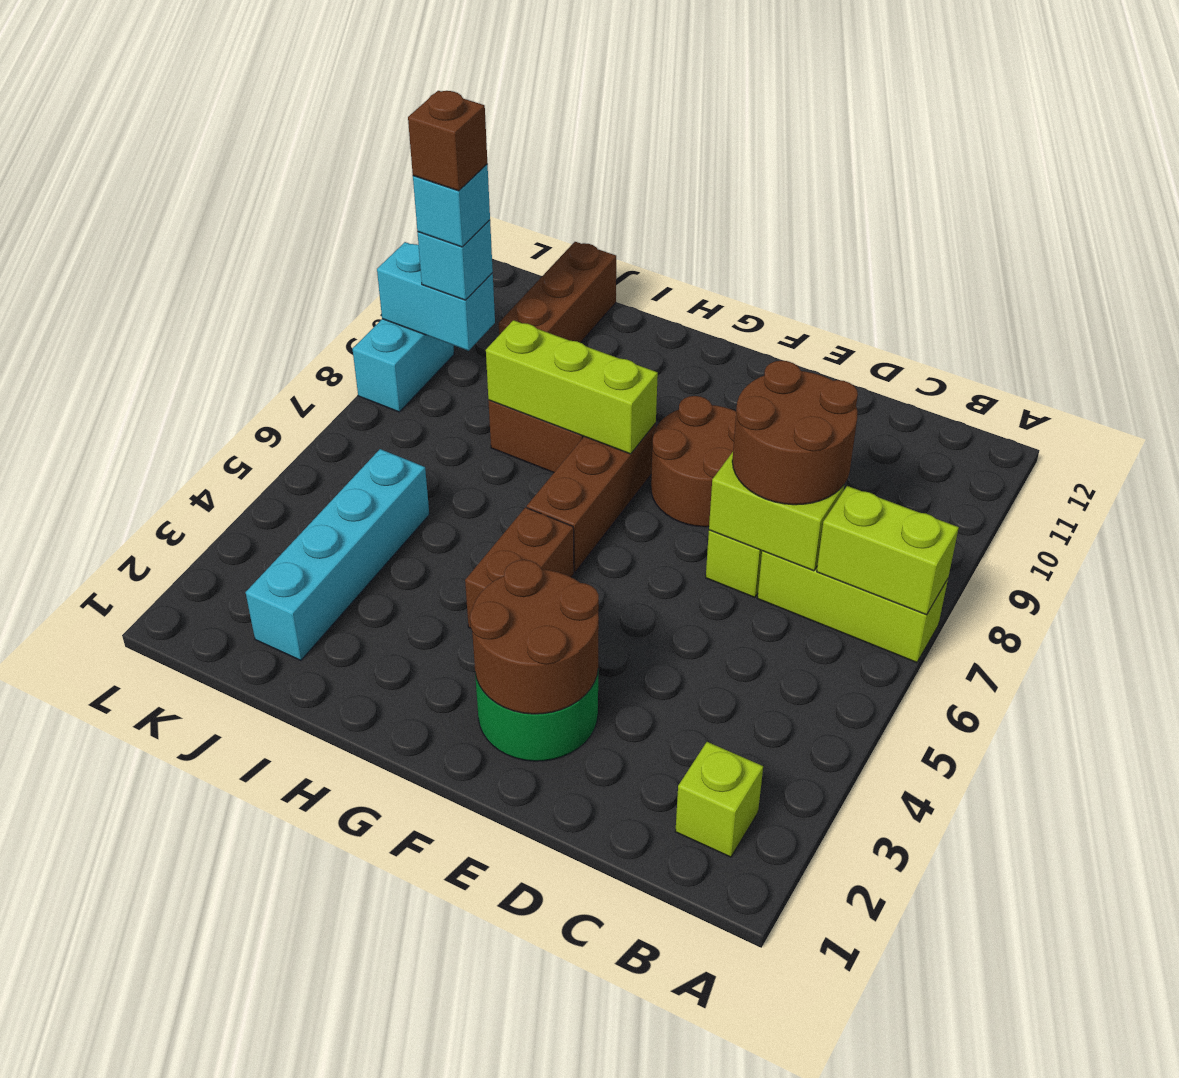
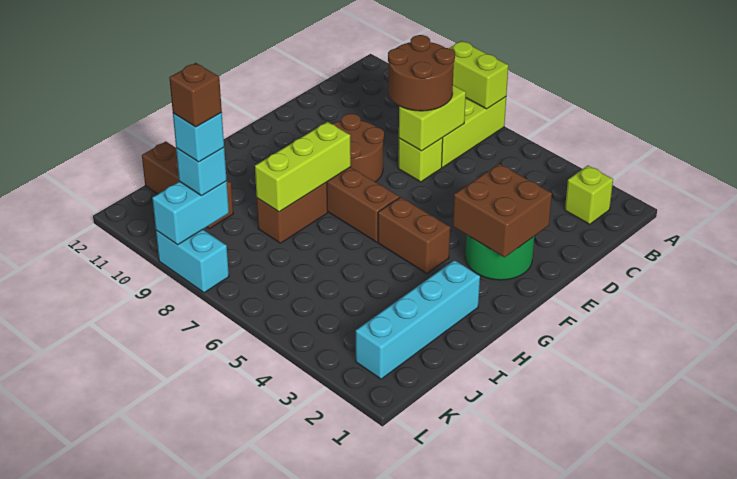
lime brick A7:B7 level 2 -> lime brick A7:A8 level 2
brown round brick E2:F3 level 2 -> brown brick E2:F3 level 2
cyan brick J2:J5 level 1 -> cyan brick H2:K2 level 1

